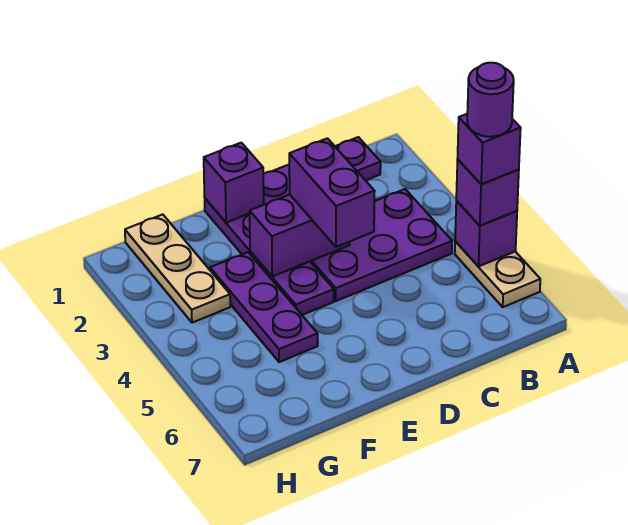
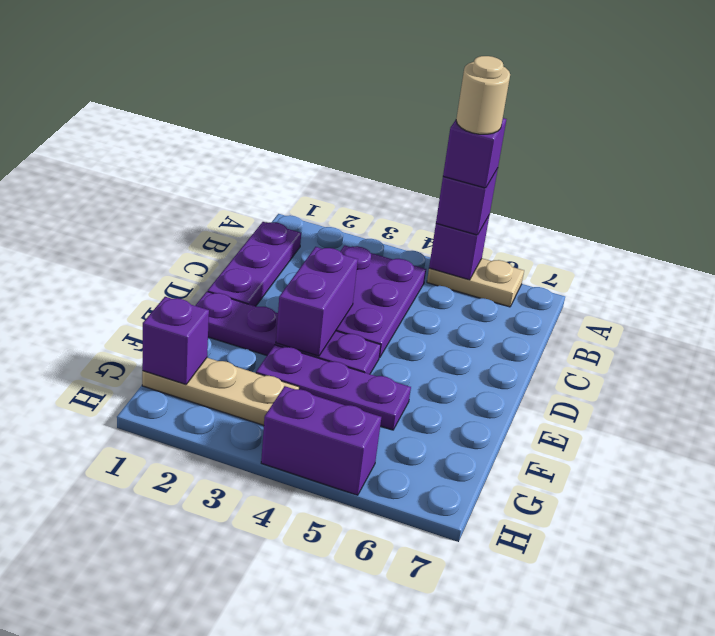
purple round brick A5 level 5 -> tan round brick A5 level 5
purple brick D3:D4 level 3 -> purple brick H4:H5 level 1
purple brick E1 level 2 -> purple brick G1 level 2

